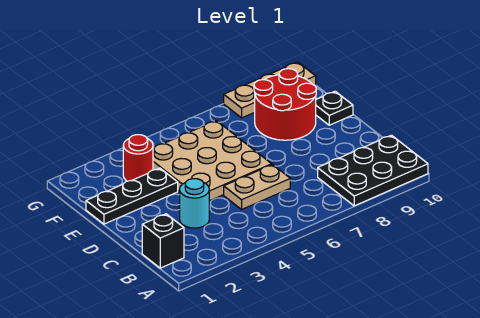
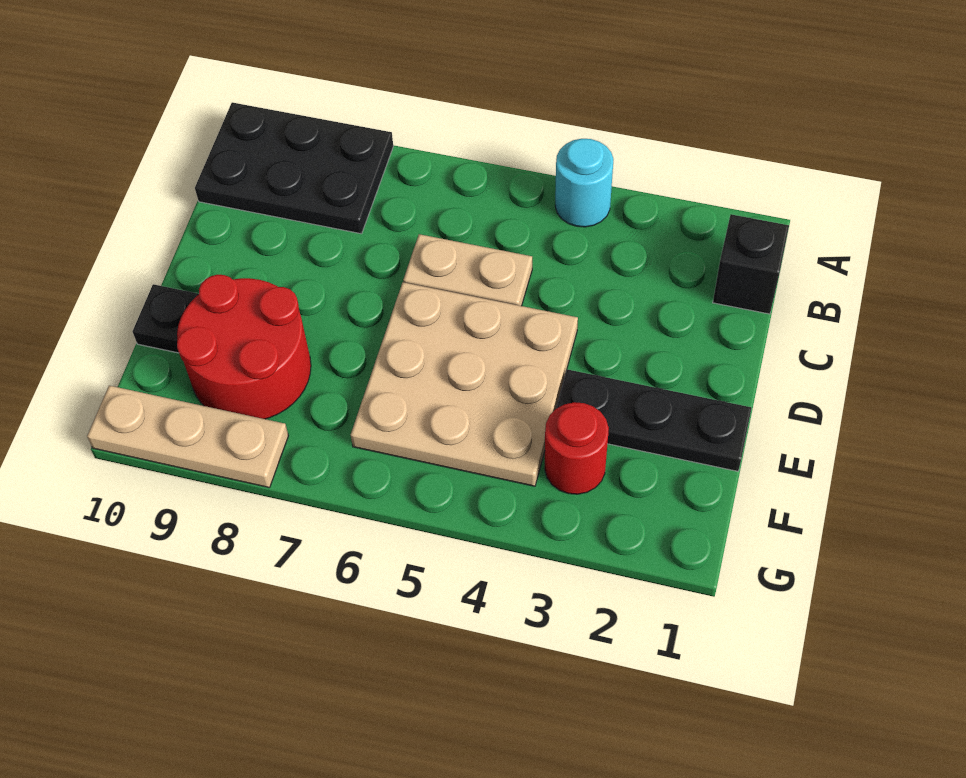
cyan round brick C3 level 1 -> cyan round brick A4 level 1

